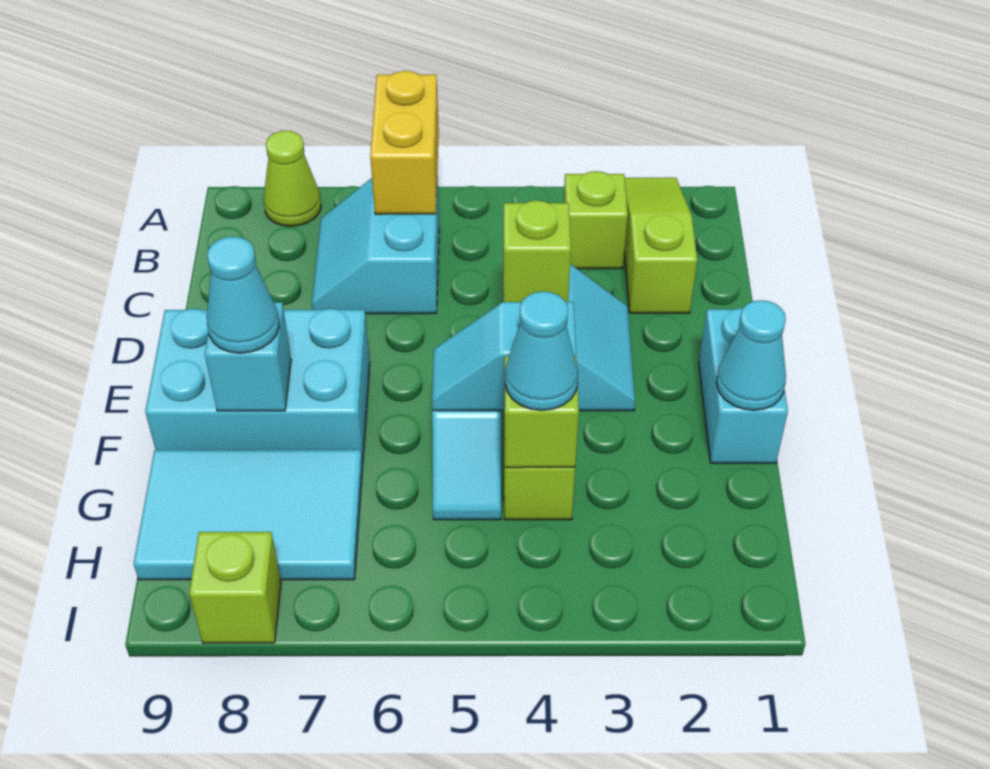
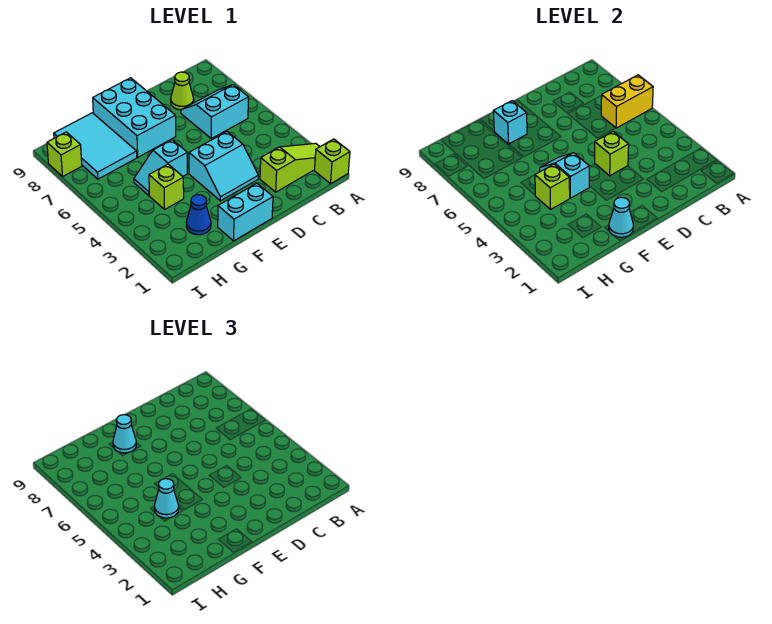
lime cone A8 level 1 -> lime cone C8 level 1
lime brick B3 level 1 -> lime brick A1 level 1
none -> blue cone G2 level 1

